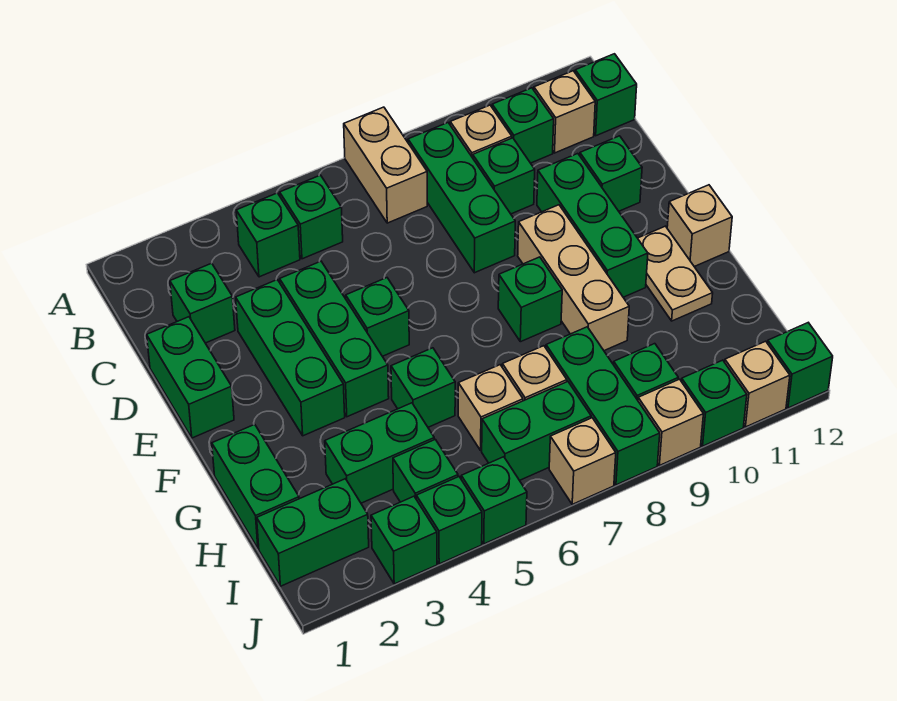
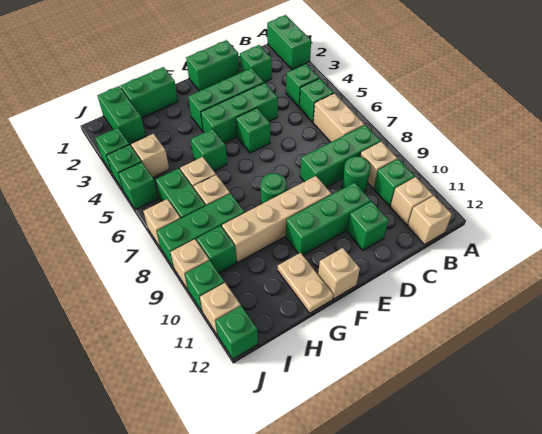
tan brick A7:B7 level 1 -> tan brick B6:B7 level 1
green brick B12 level 1 -> tan brick B12 level 1
green brick C9 level 1 -> green round brick C9 level 1
tan brick E9:G9 level 1 -> tan brick E9:H9 level 1
green brick F8 level 1 -> green round brick F8 level 1
tan plate F11:G11 level 1 -> tan plate G11:G12 level 1
green brick H3:H4 level 1 -> green brick A1:A2 level 1
green brick I4 level 1 -> tan brick I4 level 1

